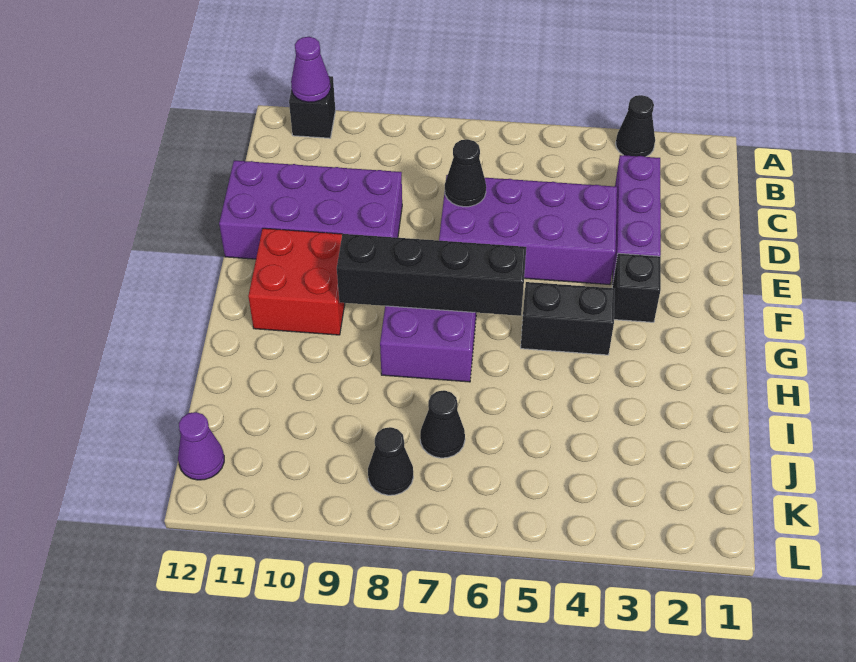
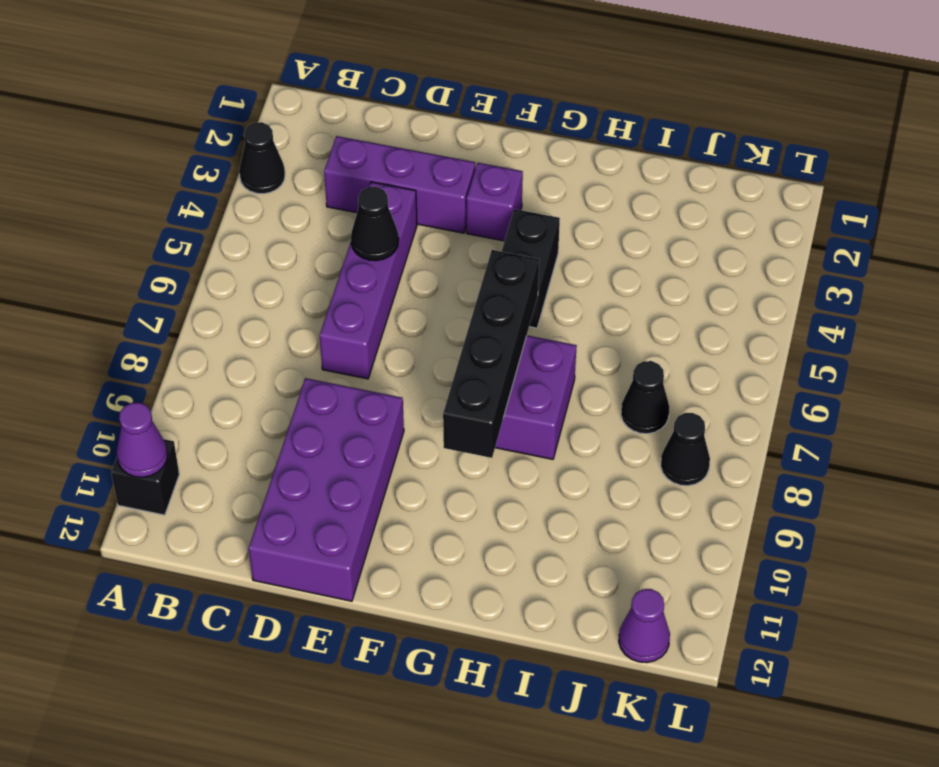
purple brick D4:E7 level 1 -> purple brick D4:D7 level 1
black cone D7 level 2 -> black cone D5 level 2
black brick F3 level 1 -> purple brick F3 level 1
red brick F10:G11 level 1 -> none

